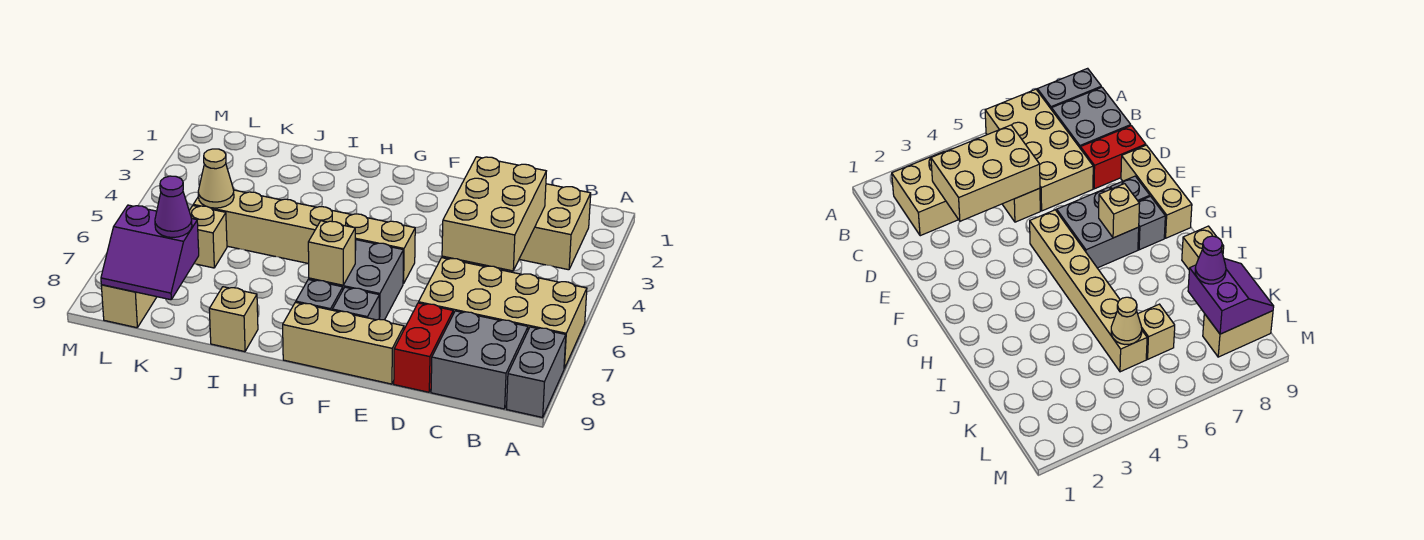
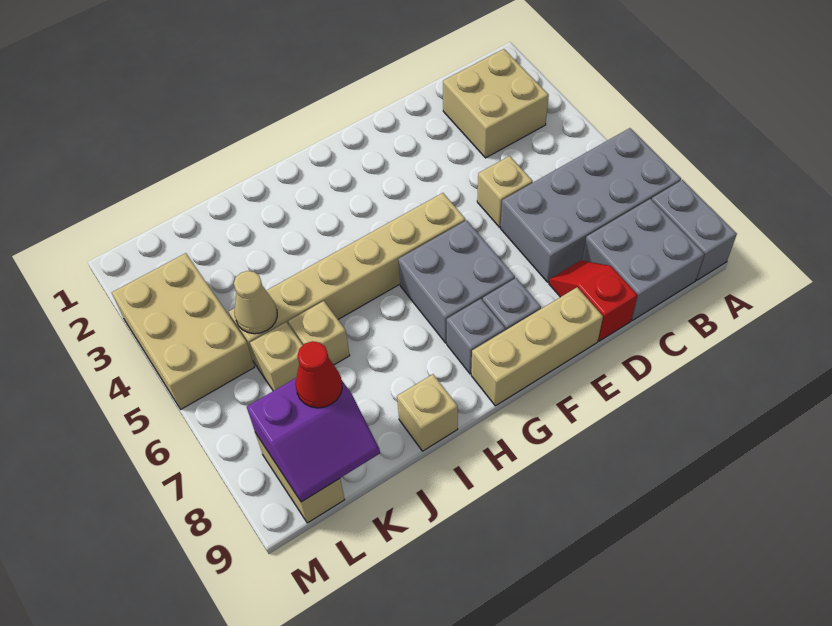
tan brick A6:D7 level 1 -> grey brick A6:D7 level 1
tan brick C3:D5 level 2 -> tan brick L3:M5 level 1
red brick D8:D9 level 1 -> red slope D8:D9 level 1 top 9
tan brick G7 level 2 -> tan brick J6 level 1
purple cone K8 level 3 -> red cone K8 level 3

